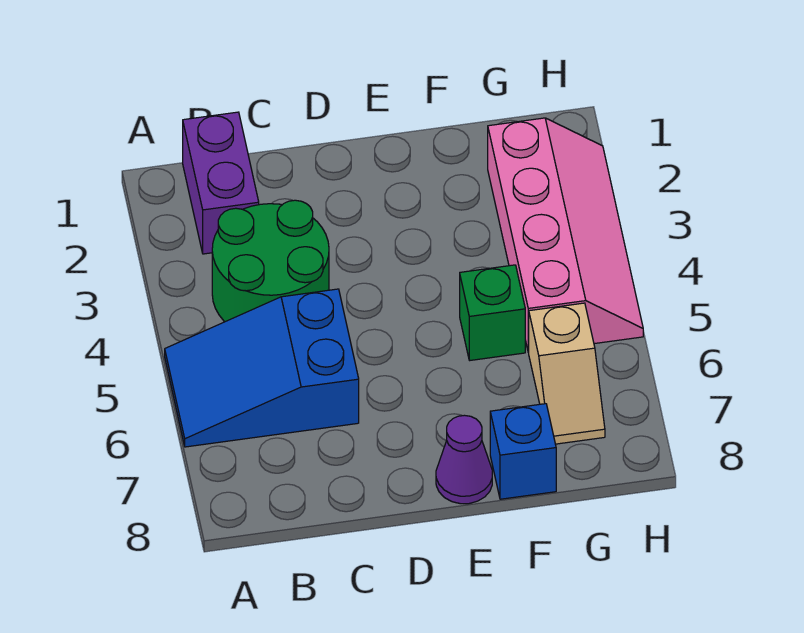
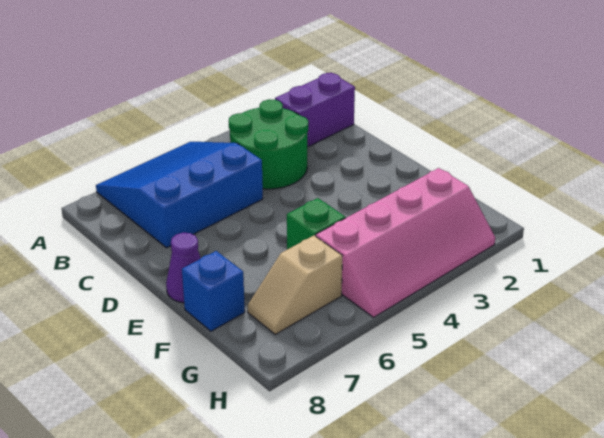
blue slope A5:C6 level 1 top C -> blue slope A5:C7 level 1 top C

